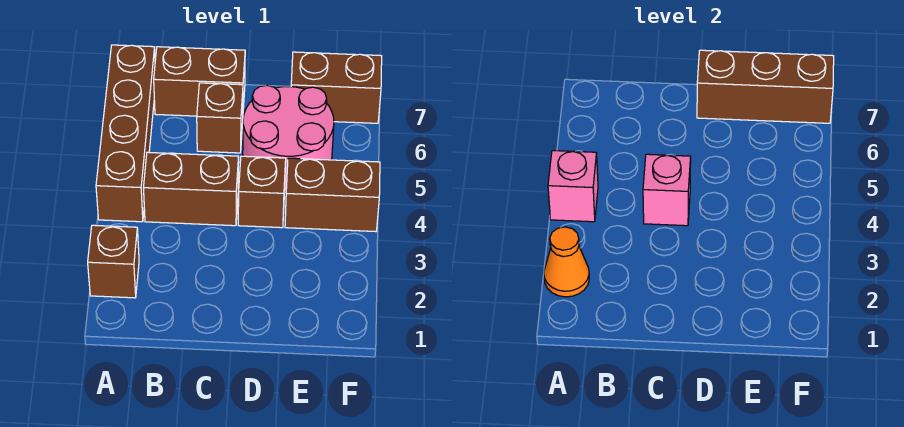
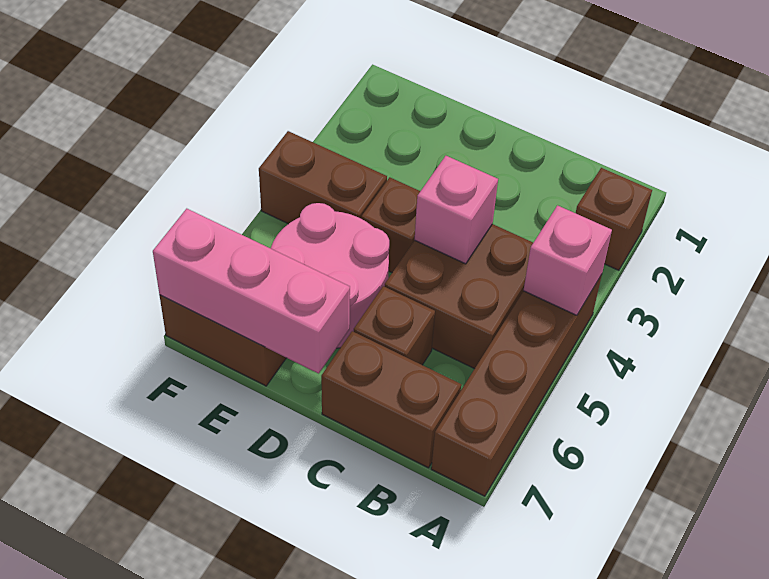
orange cone A2 level 2 -> none
brown brick B4:C4 level 1 -> brown brick B4:C5 level 1
brown brick D7:F7 level 2 -> pink brick D7:F7 level 2

